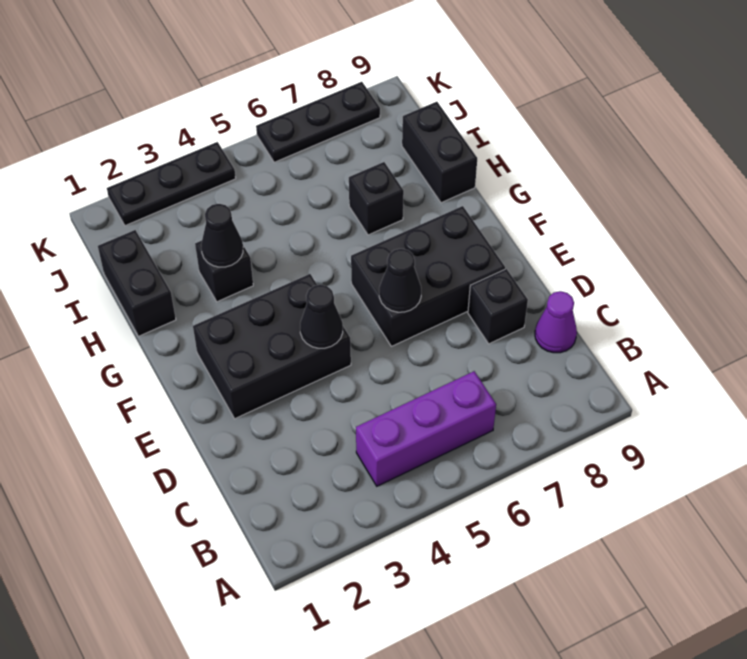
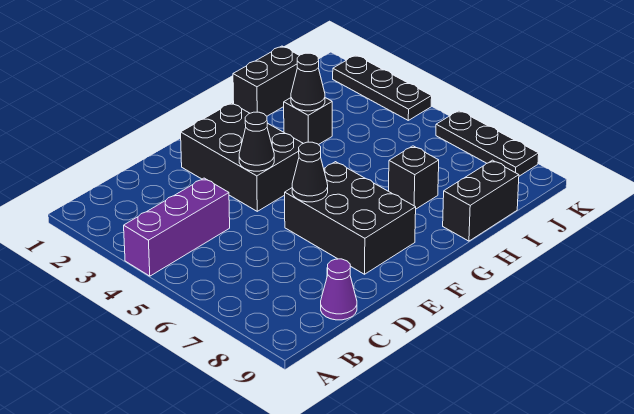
purple brick B4:B6 level 1 -> purple brick A4:C4 level 1
black brick D8 level 1 -> none

